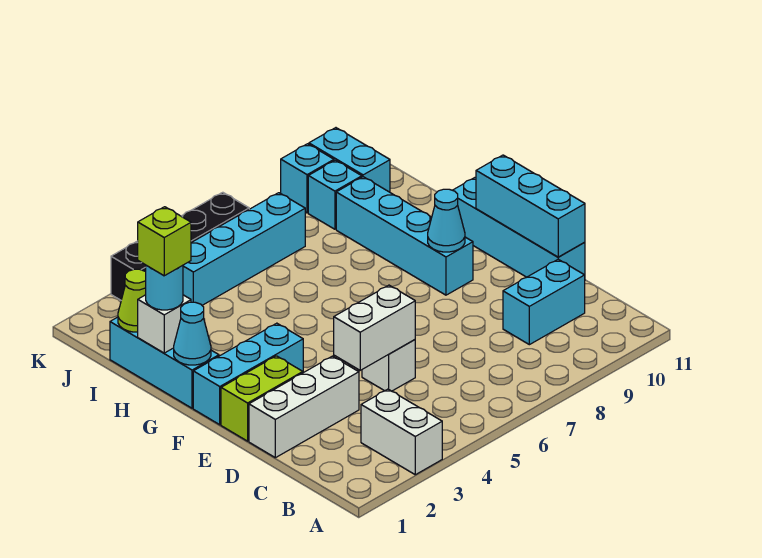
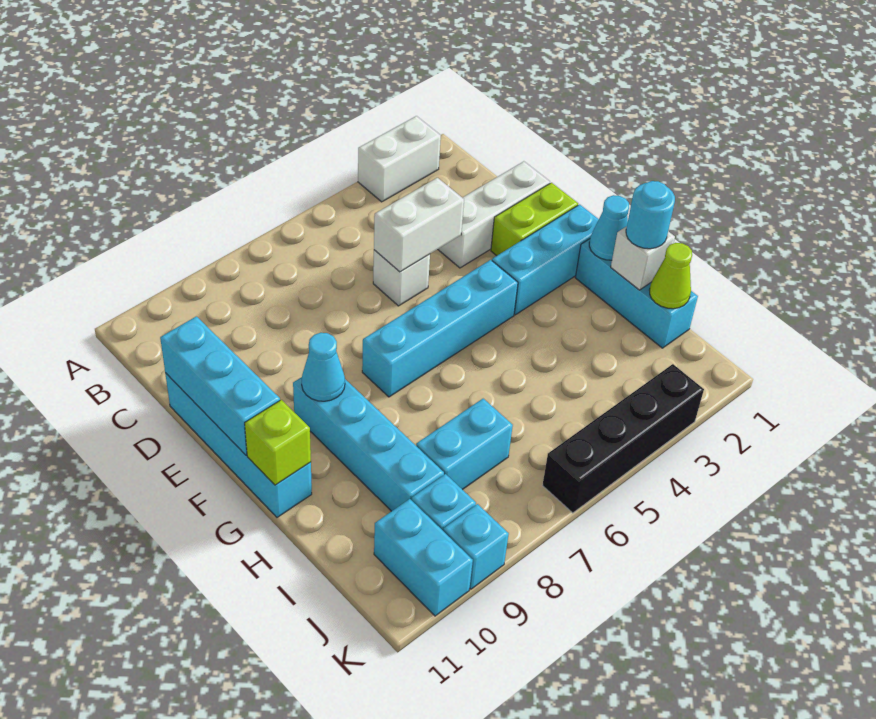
white brick A3:B3 level 1 -> white brick A2:A3 level 1
cyan brick C9:C10 level 1 -> cyan brick I7:I8 level 1
lime brick H1 level 4 -> lime brick G11 level 2
cyan brick J4:J7 level 1 -> cyan brick F4:F7 level 1

